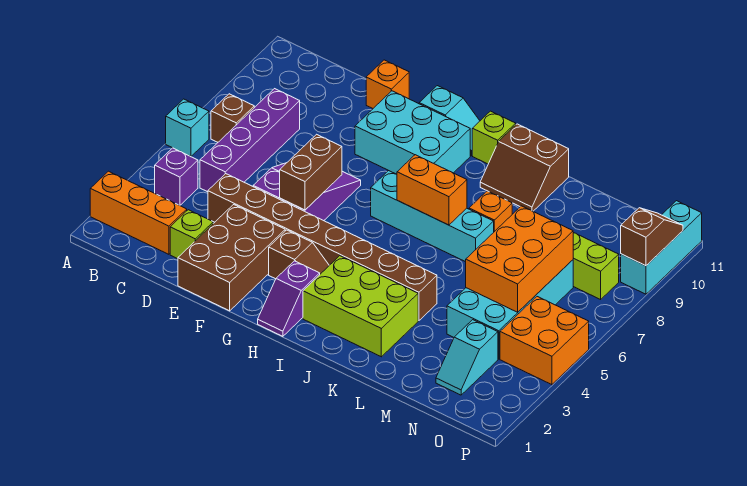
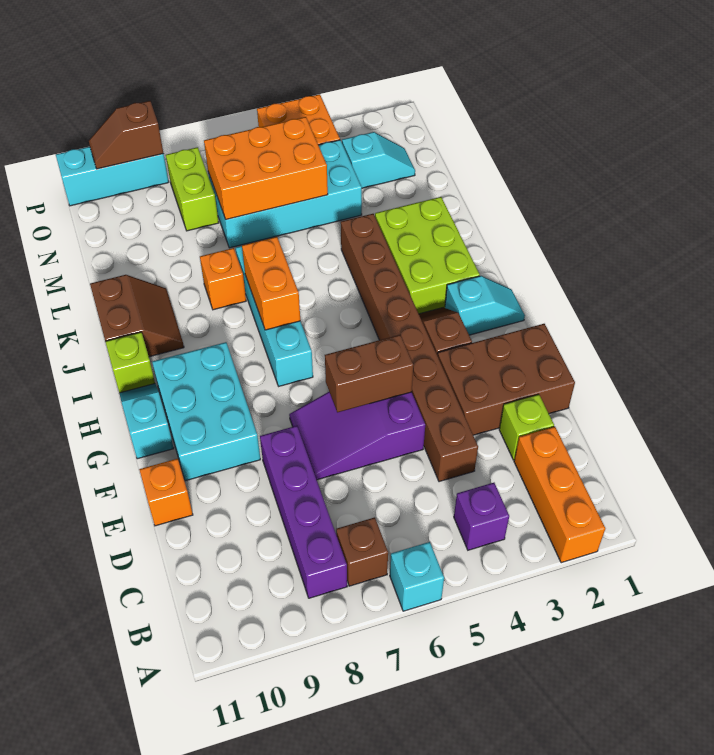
purple brick C5:C8 level 1 -> purple brick B8:E8 level 1
purple slope H1:H2 level 1 top 2 -> cyan slope H1:H2 level 1 top 2

